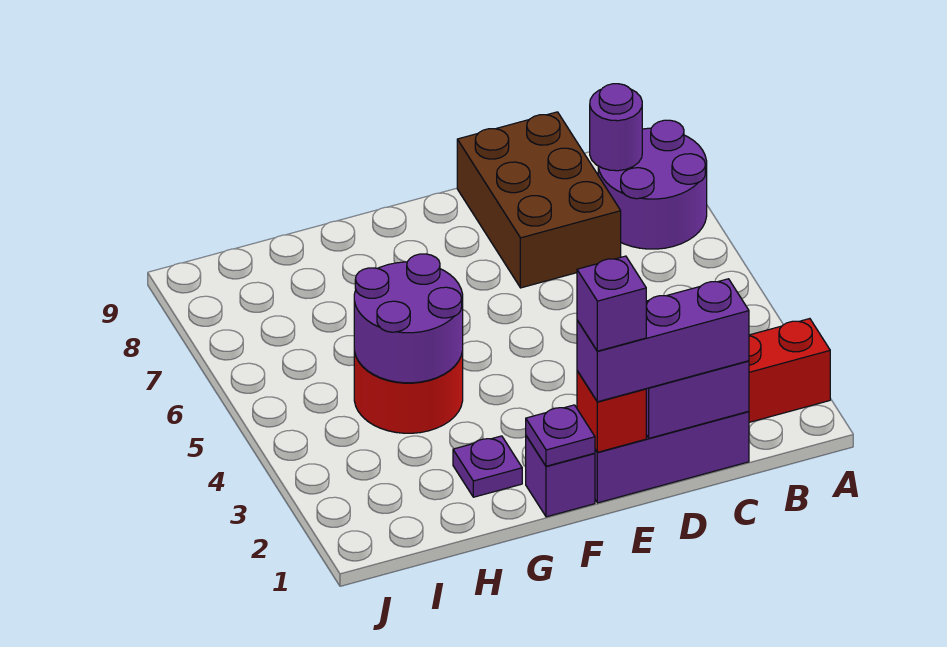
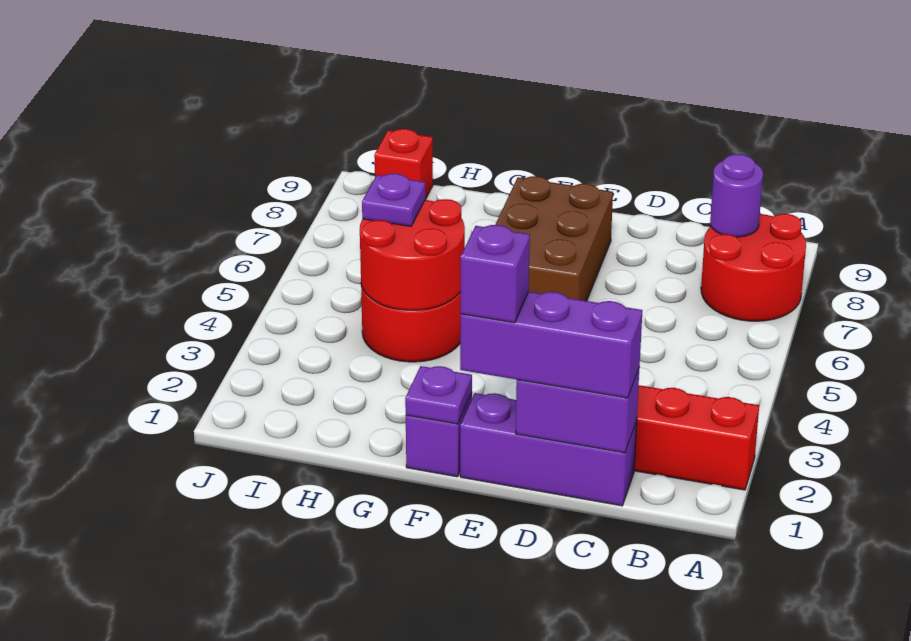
purple round brick A7:B8 level 1 -> red round brick A7:B8 level 1
brown brick C7:D9 level 1 -> brown brick E6:F8 level 1
red brick E1 level 2 -> red brick I9 level 1
purple plate G2 level 1 -> purple plate H5 level 3
purple round brick G4:H5 level 2 -> red round brick G4:H5 level 2

